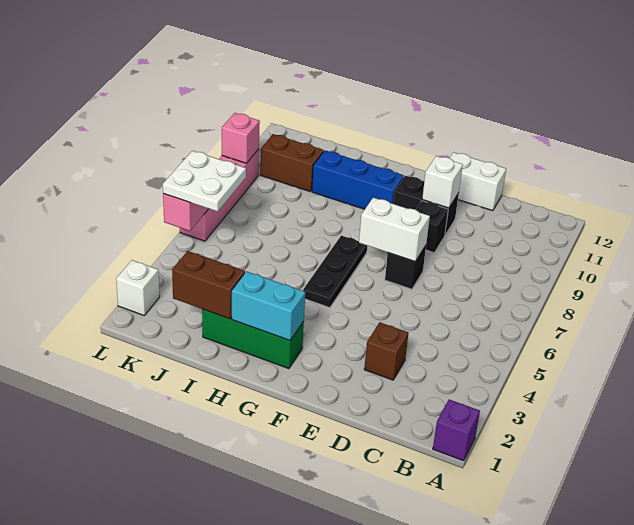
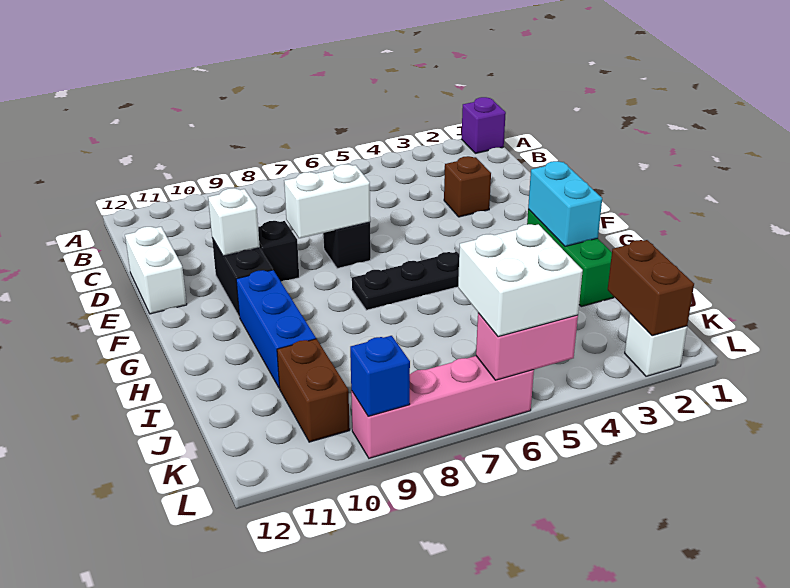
white brick E7:F7 level 2 -> white brick E7:E8 level 2
brown brick I2:J2 level 2 -> brown brick K2:L2 level 2
white plate K5:L6 level 3 -> white brick K5:L6 level 3
pink brick L9 level 2 -> blue brick L9 level 2

